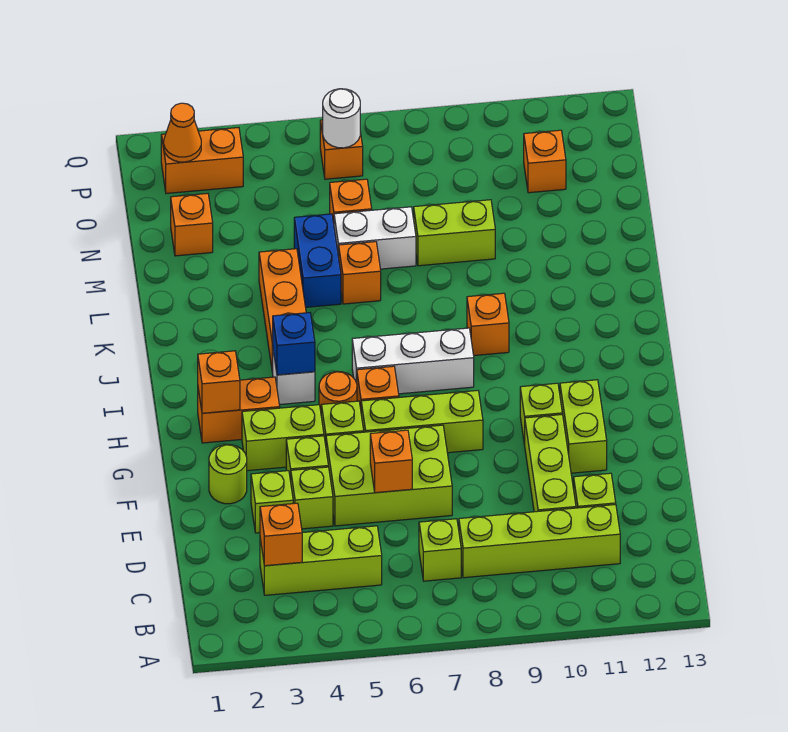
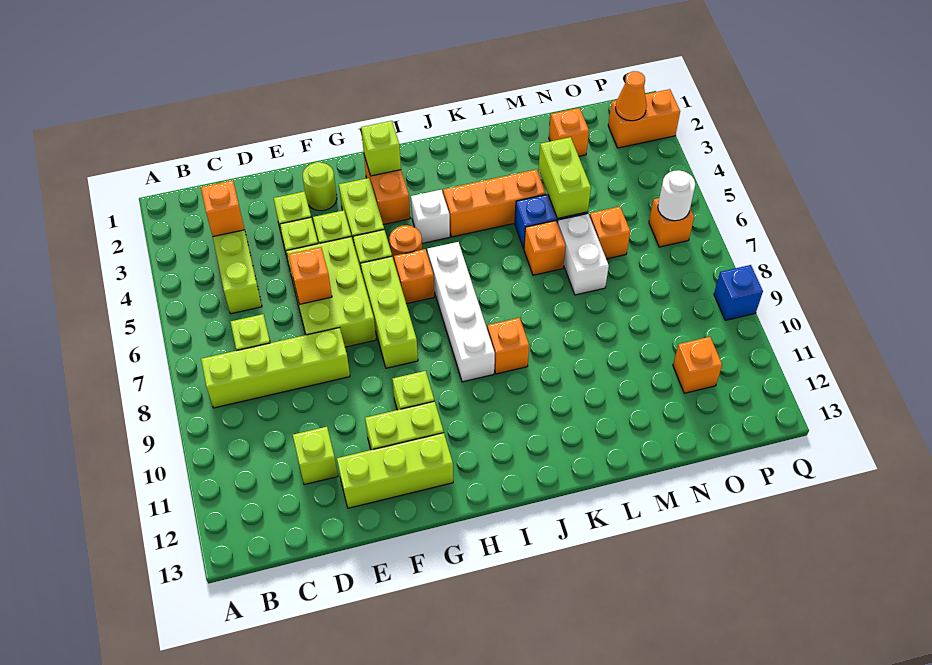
lime brick C8:C11 level 1 -> lime brick B8:E8 level 1
lime brick D10:F10 level 1 -> lime brick E12:G12 level 1
orange brick H2 level 2 -> lime brick H2 level 2
blue brick I4 level 2 -> blue brick Q9 level 1
white brick I6:I8 level 1 -> white brick I6:I9 level 1
lime brick M8:M9 level 1 -> lime brick M4:M5 level 2
orange brick P2:P3 level 1 -> orange brick P2:Q2 level 1

